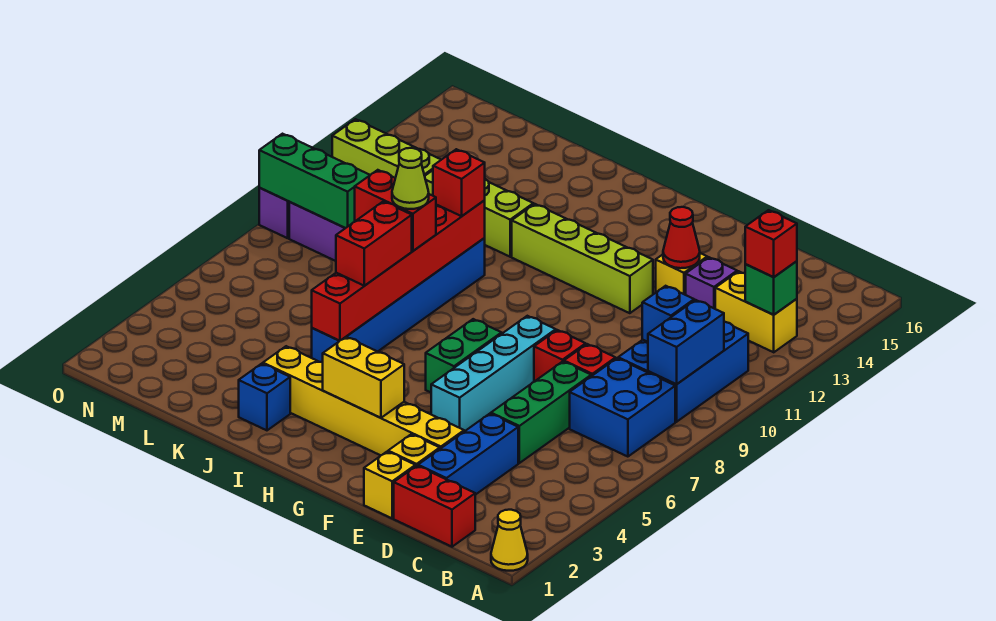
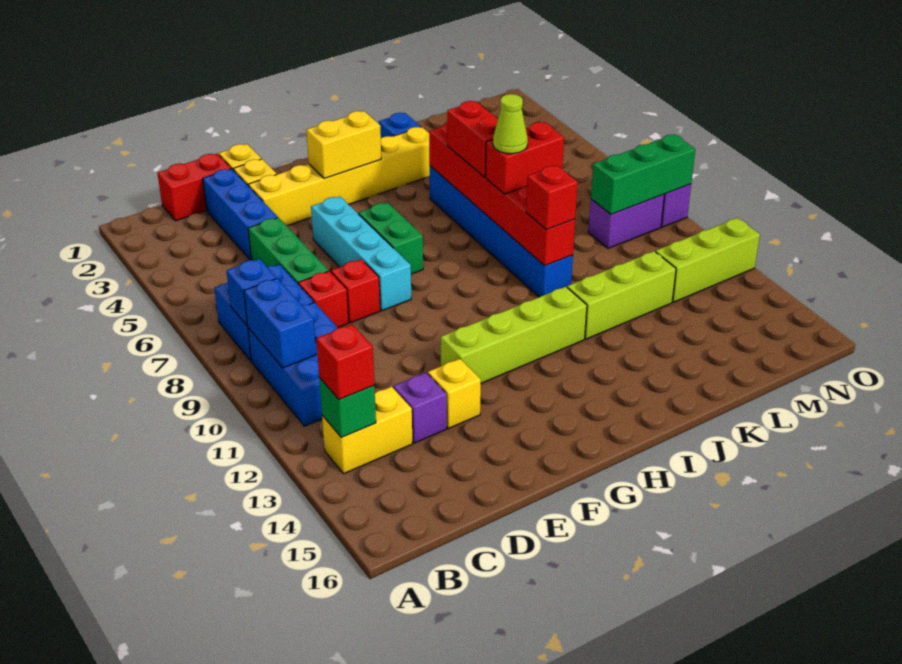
yellow cone A1 level 1 -> none
blue brick C10 level 2 -> blue brick B8 level 2
red cone E13 level 2 -> none

